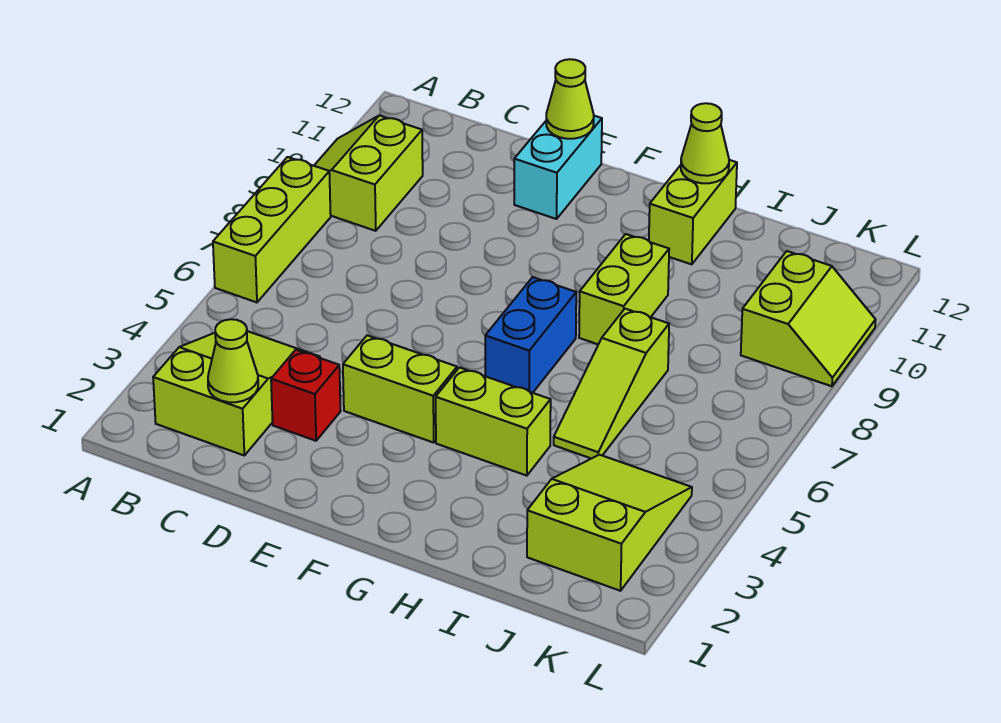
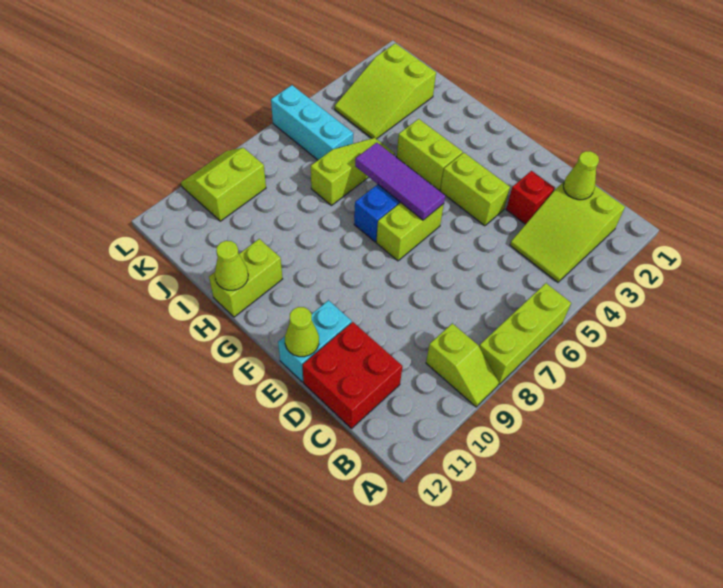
lime slope A9:B10 level 1 top B -> lime slope A9:B9 level 1 top B
none -> red brick C11:D12 level 1
none -> purple tile F6:H6 level 2
lime brick H8:H9 level 1 -> lime brick F6:F7 level 1
none -> cyan brick J6:L6 level 1

